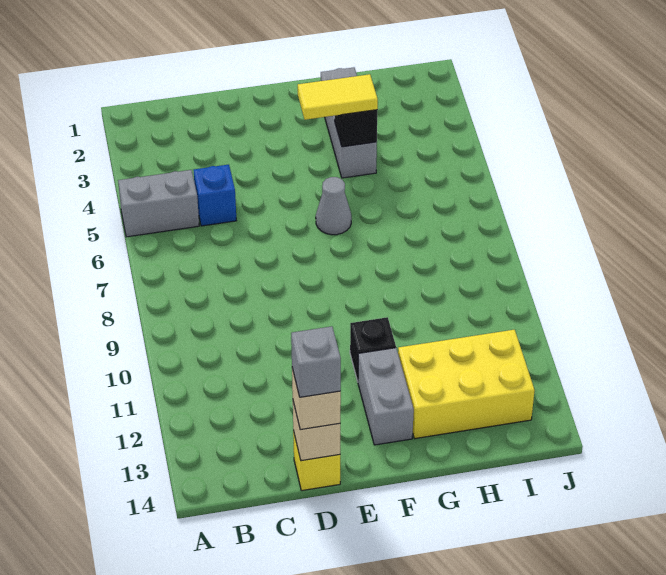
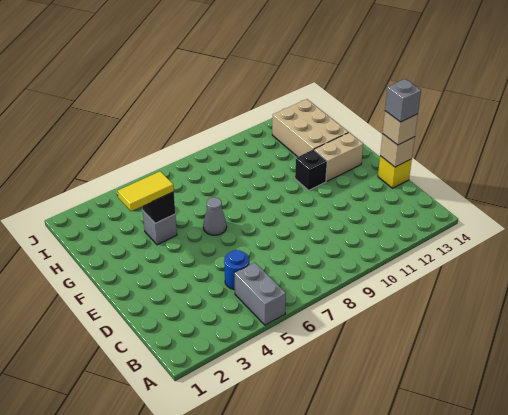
blue brick C5 level 1 -> blue round brick C5 level 1
yellow tile F4:G4 level 3 -> yellow tile G3:G4 level 3
grey brick F12:F13 level 1 -> tan brick F12:F13 level 1
grey brick G2:G4 level 1 -> grey brick G4 level 1
yellow brick G12:I13 level 1 -> tan brick G12:I13 level 1

